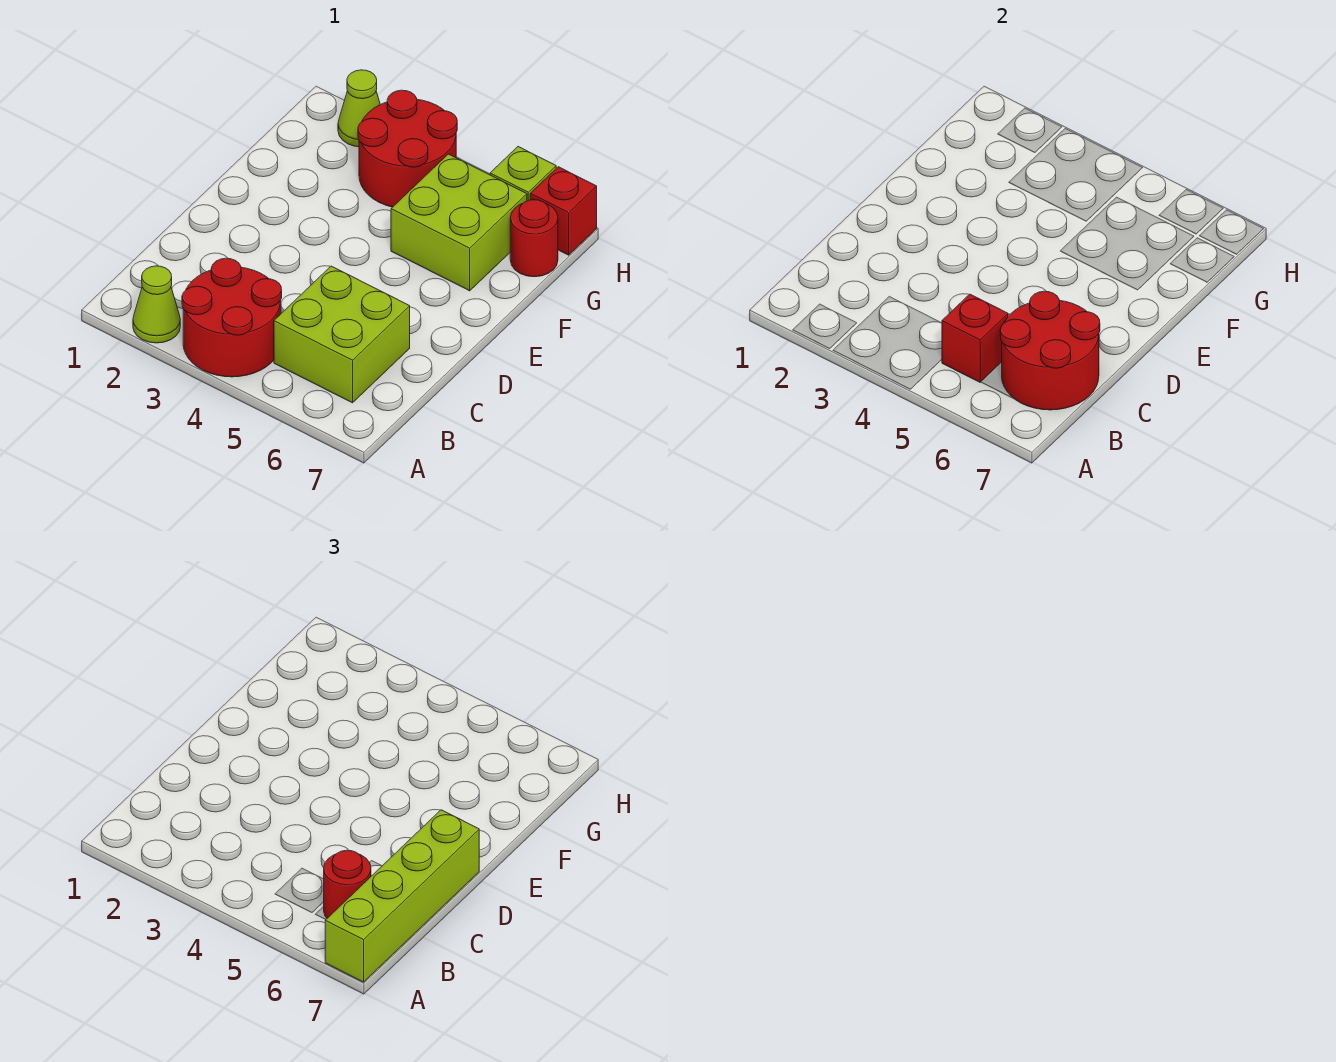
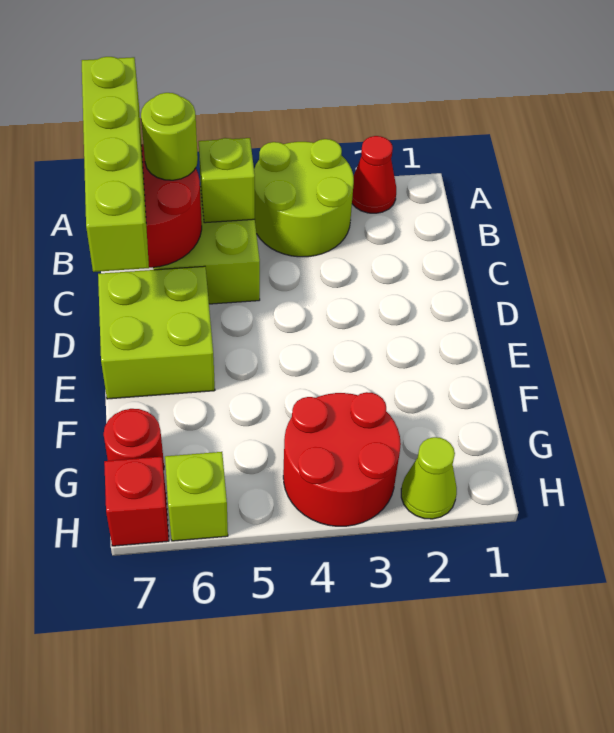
lime cone A2 level 1 -> red cone A2 level 1
red round brick A3:B4 level 1 -> lime round brick A3:B4 level 1
red brick B5 level 2 -> lime brick B5 level 2
red round brick B6 level 3 -> lime round brick B6 level 3
lime brick F5:G6 level 1 -> lime brick D6:E7 level 1

